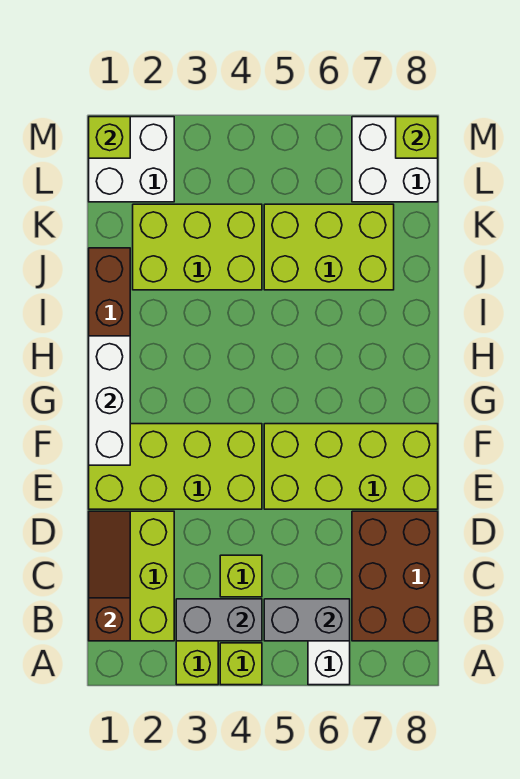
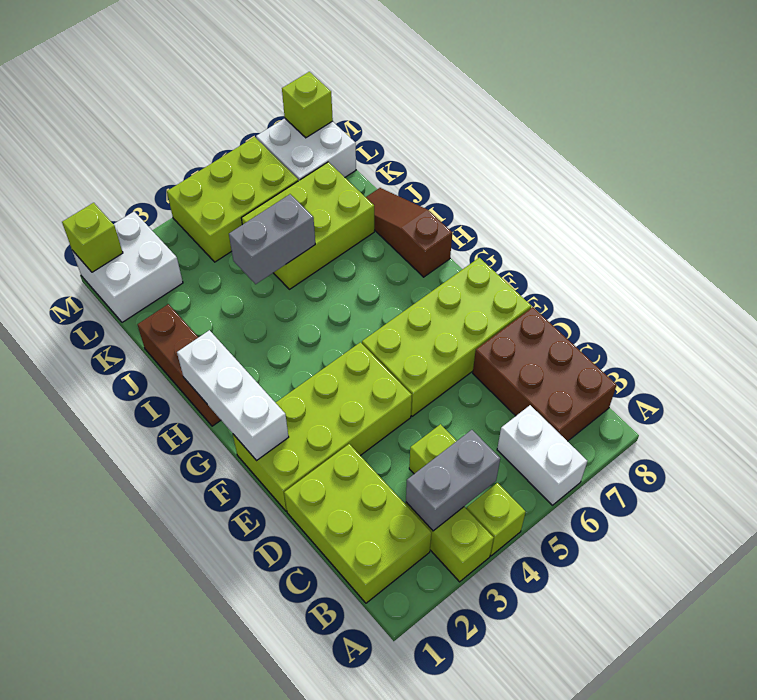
brown slope B1:D1 level 2 top B -> brown slope H8:J8 level 1 top H
grey brick B5:B6 level 2 -> grey brick J4:J5 level 2
lime brick J2:K4 level 1 -> lime brick L4:M6 level 1

